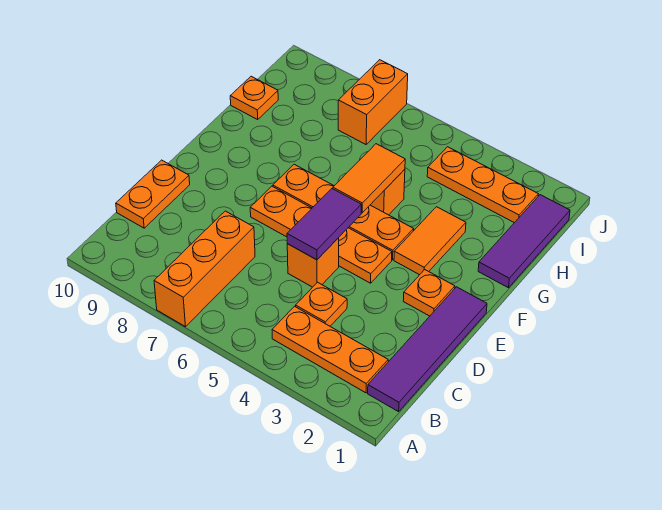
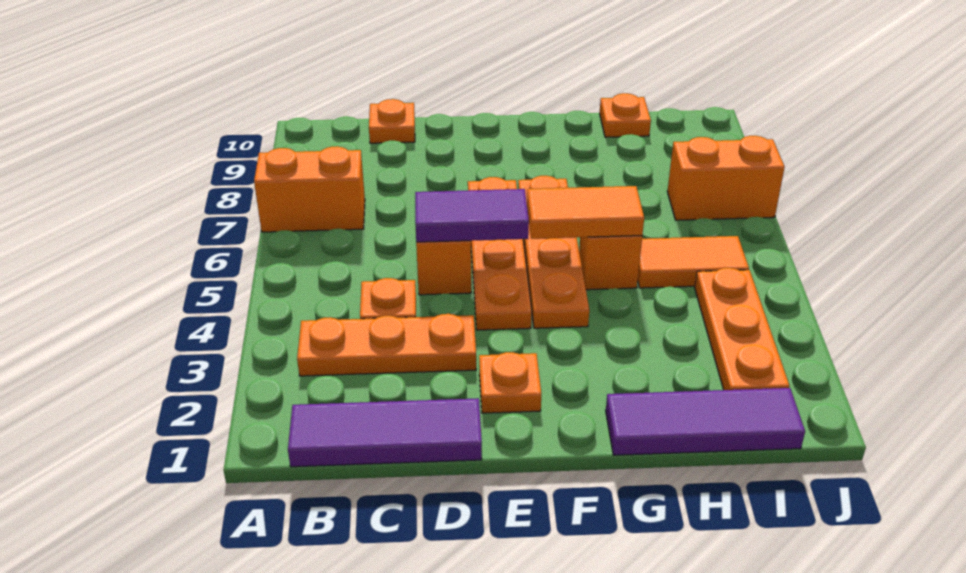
orange brick A7:C7 level 1 -> orange brick A7:B7 level 1
purple tile B1:E1 level 1 -> purple tile B1:D1 level 1
orange plate B2:B4 level 1 -> orange plate B3:D3 level 1
orange plate C10:D10 level 1 -> orange plate C10 level 1
orange tile F3:G3 level 1 -> orange tile H5:I5 level 1

